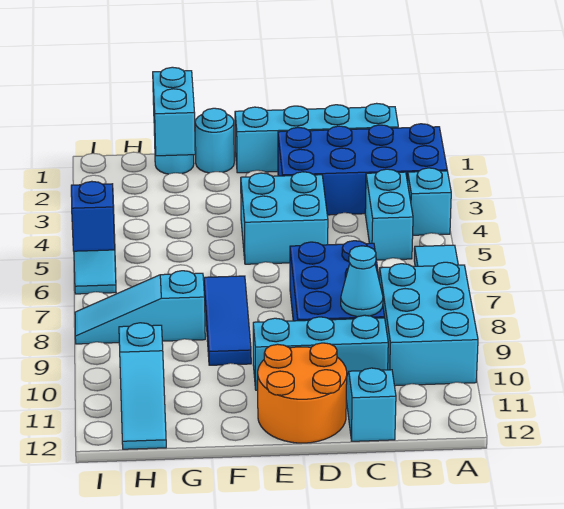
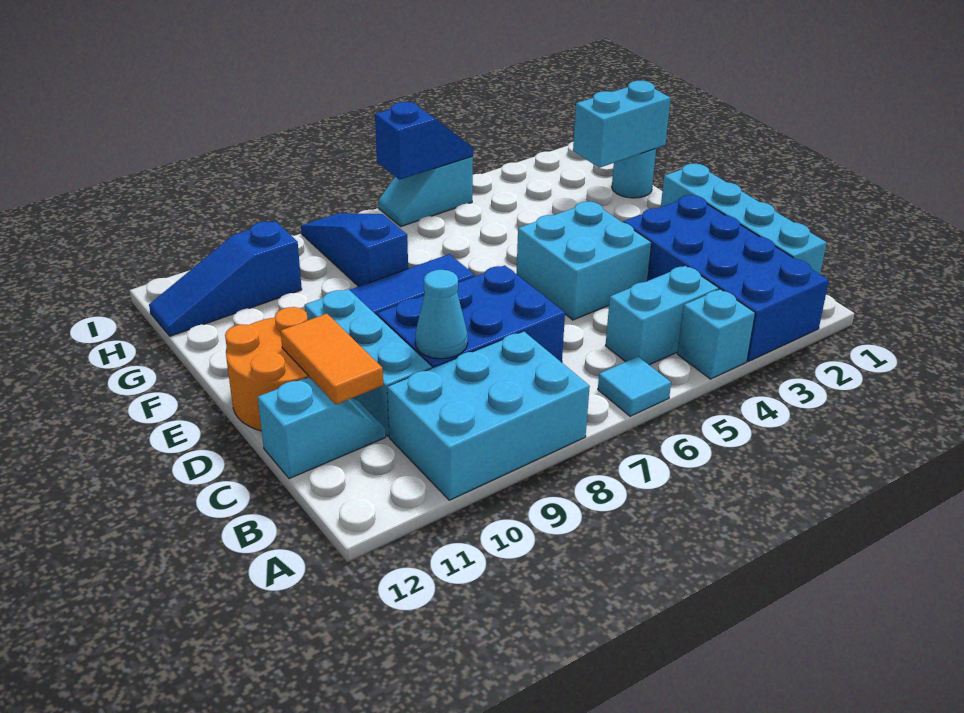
none -> orange tile C11:D11 level 2
cyan round brick F1 level 1 -> none
cyan slope G8:I8 level 1 top G -> blue slope G8:I8 level 1 top G
cyan slope H10:H12 level 1 top 10 -> blue slope H10:H12 level 1 top 10

